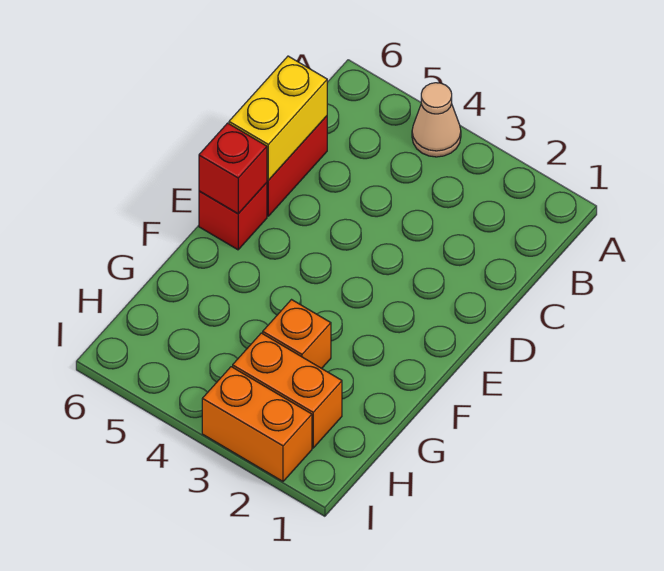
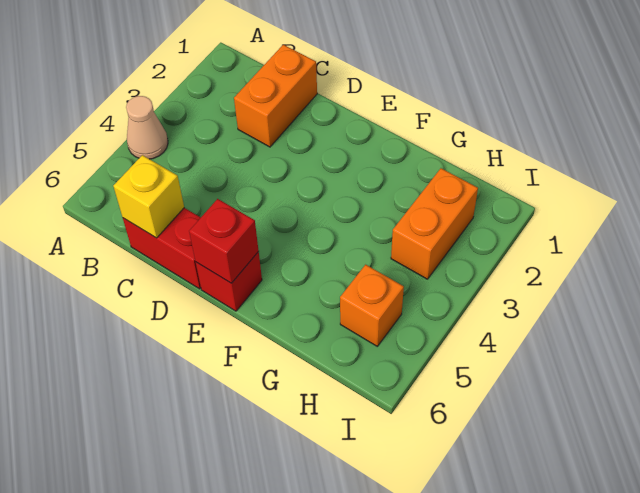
yellow brick C6:D6 level 2 -> yellow brick C6 level 2
orange brick G3 level 1 -> orange brick H5 level 1
orange brick I2:I3 level 1 -> orange brick C1:C2 level 1

